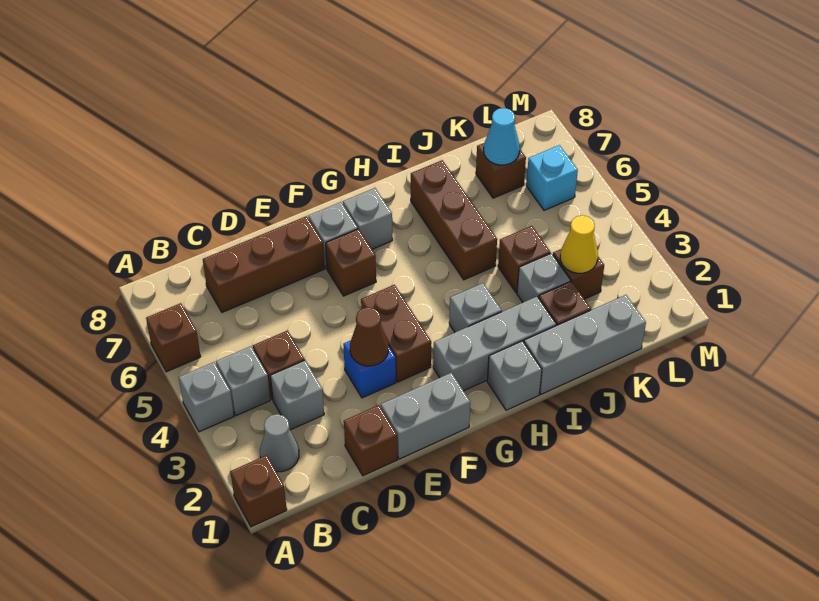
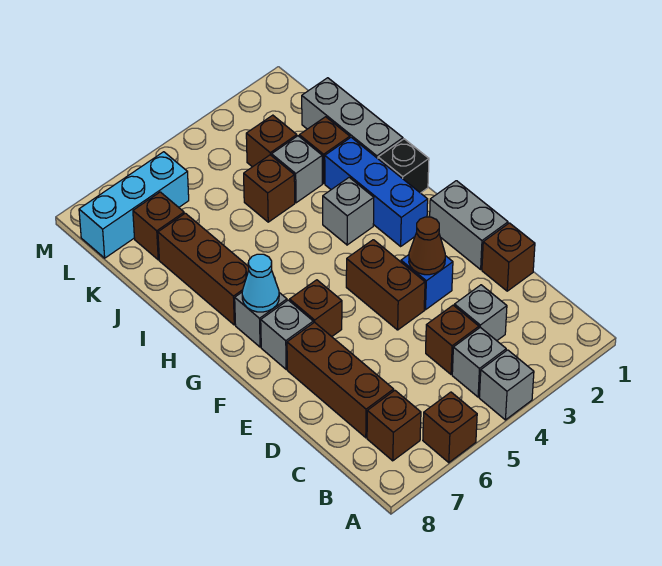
brown brick A1 level 1 -> brown brick B7 level 1
grey cone B2 level 1 -> none
brown brick F3:F4 level 1 -> brown brick E4:F4 level 1
grey brick G2:I2 level 1 -> blue brick G2:I2 level 1
grey brick H1 level 1 -> black brick H1 level 1
brown brick I5:I7 level 1 -> brown brick H7:J7 level 1
yellow cone K3 level 2 -> none
cyan cone K7 level 2 -> cyan cone G7 level 2
cyan brick L6 level 1 -> cyan brick L6:L8 level 1

